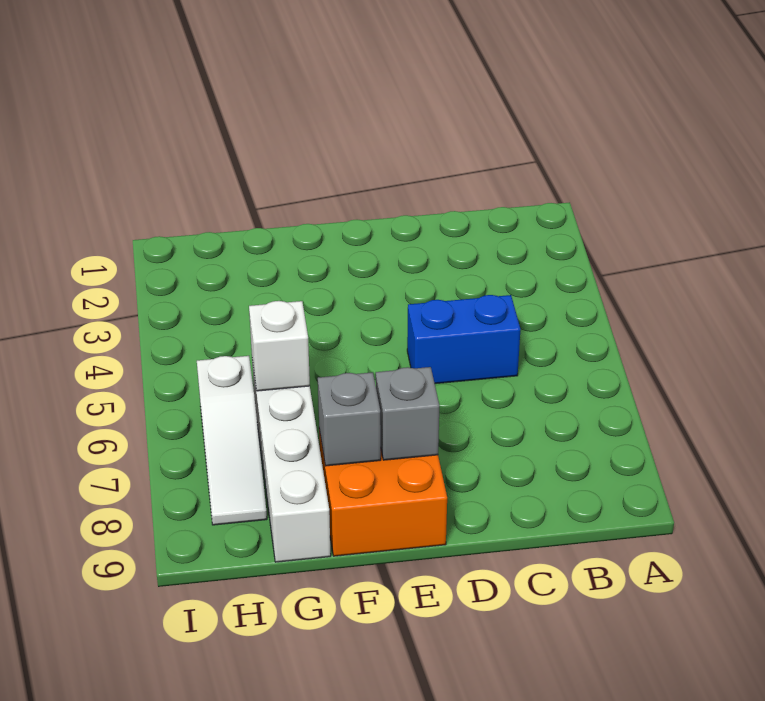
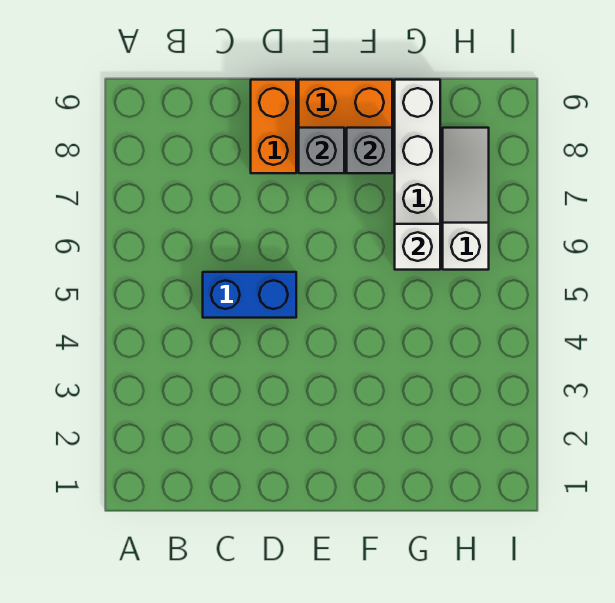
none -> orange brick D8:D9 level 1

